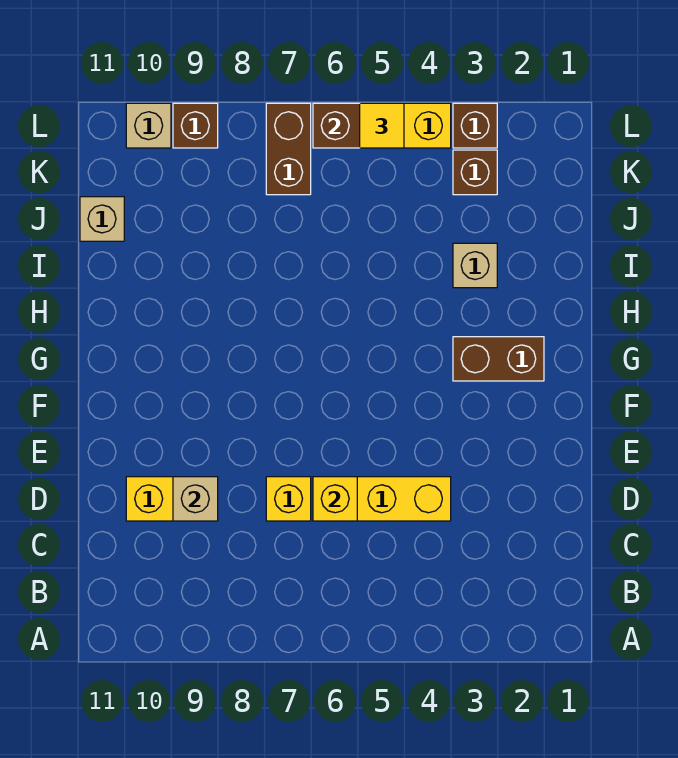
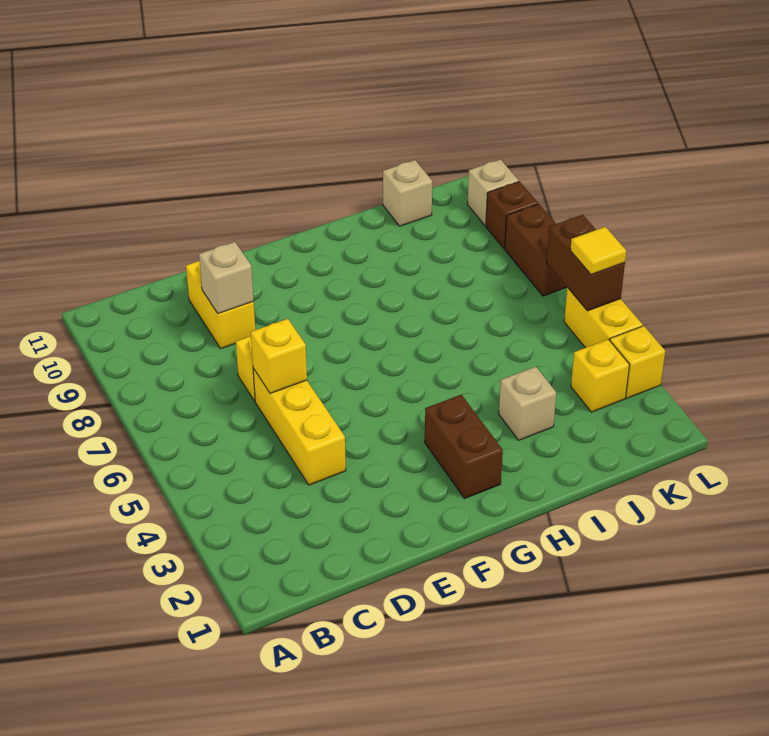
brown brick K3 level 1 -> yellow brick K3 level 1
brown brick K7:L7 level 1 -> brown brick L7:L8 level 1
brown brick L3 level 1 -> yellow brick L3 level 1

